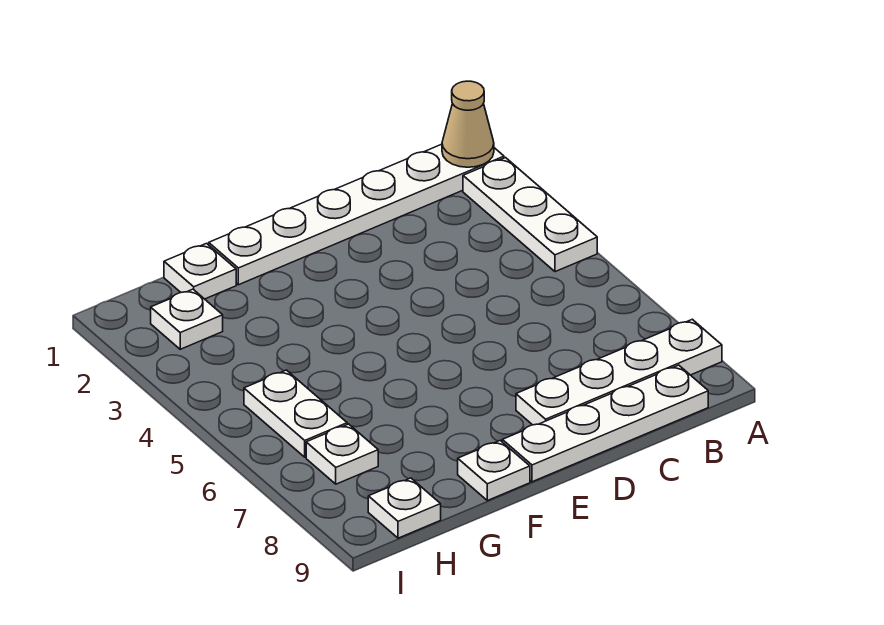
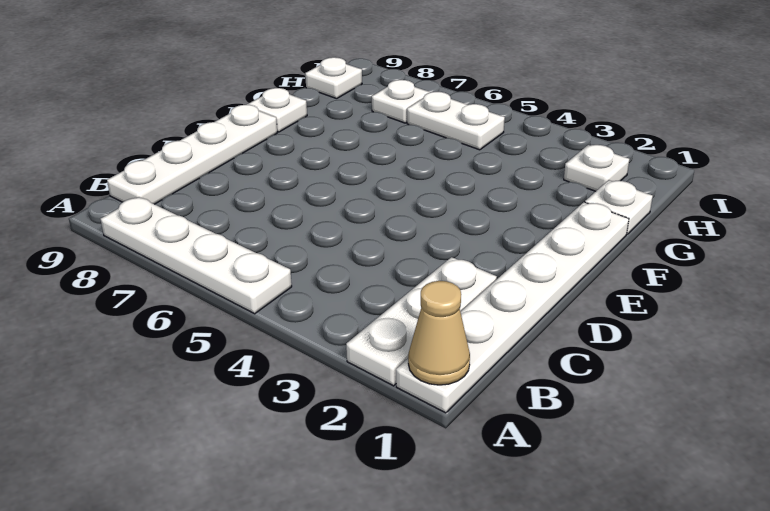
white plate A2:A4 level 1 -> white plate A2:C2 level 1
white plate A8:D8 level 1 -> white plate A5:A8 level 1

